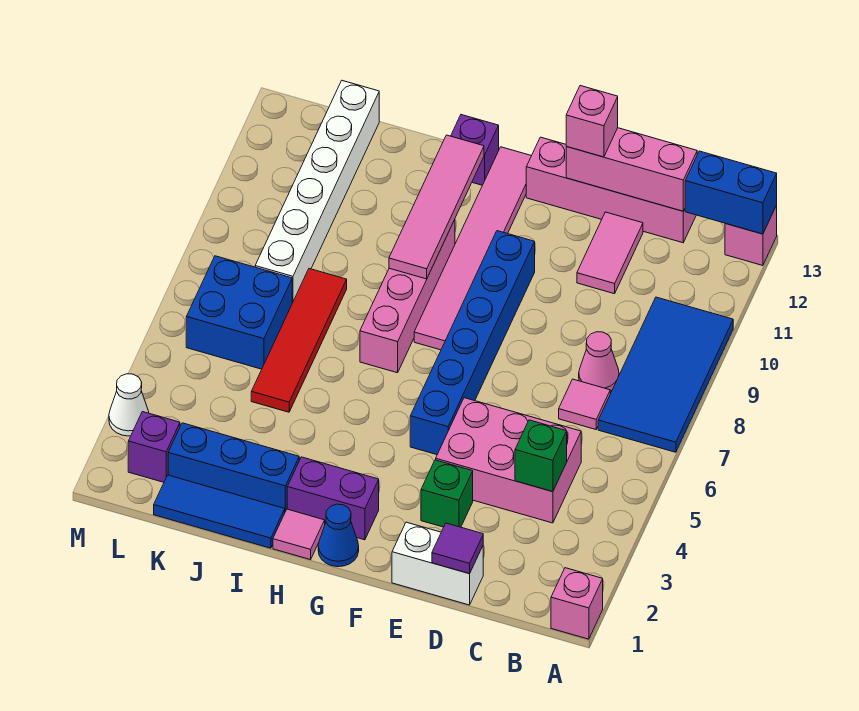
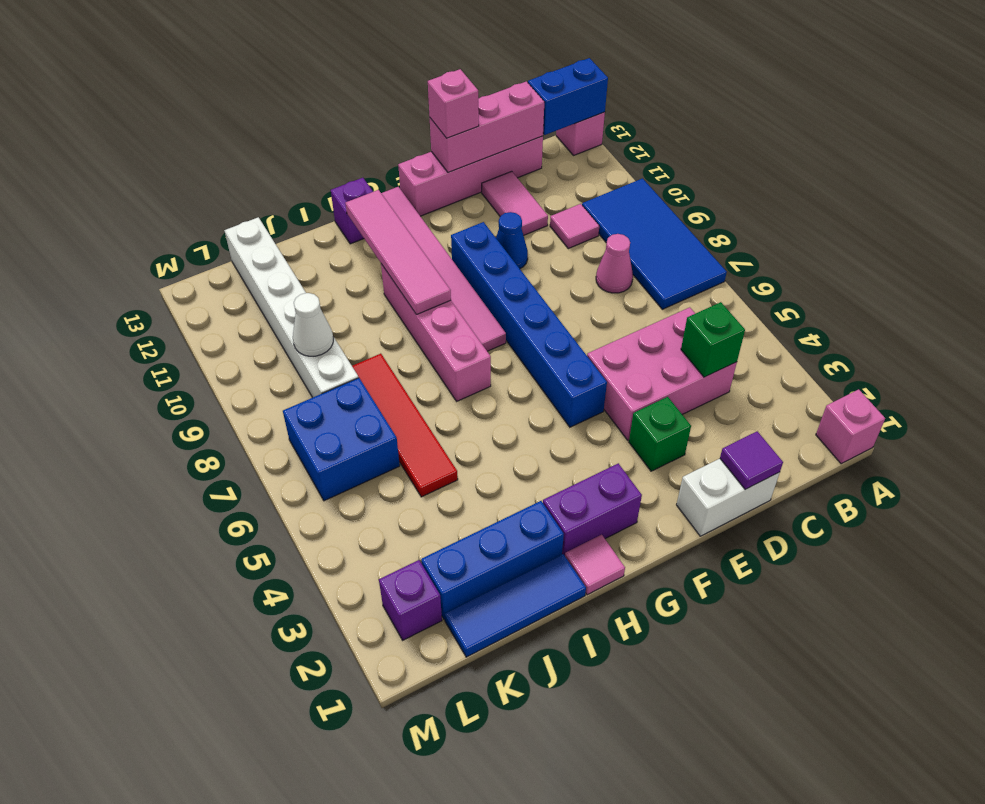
pink tile C7 level 1 -> pink tile C10 level 1
blue cone G1 level 1 -> blue cone E10 level 1
white cone M3 level 1 -> white cone K9 level 2

